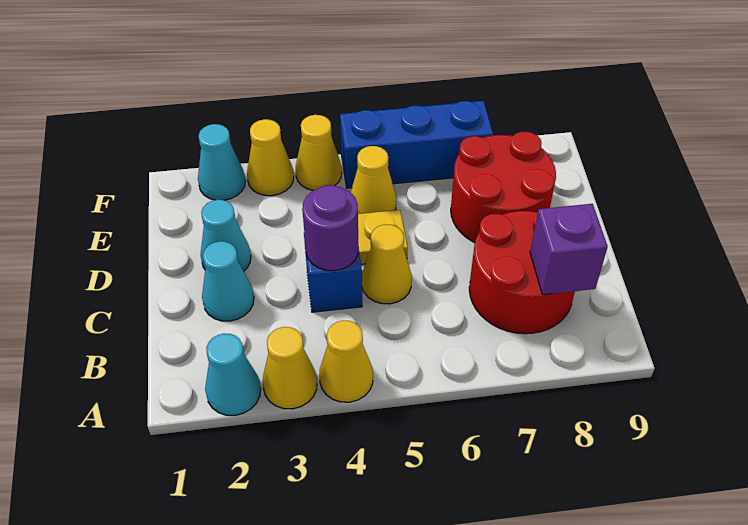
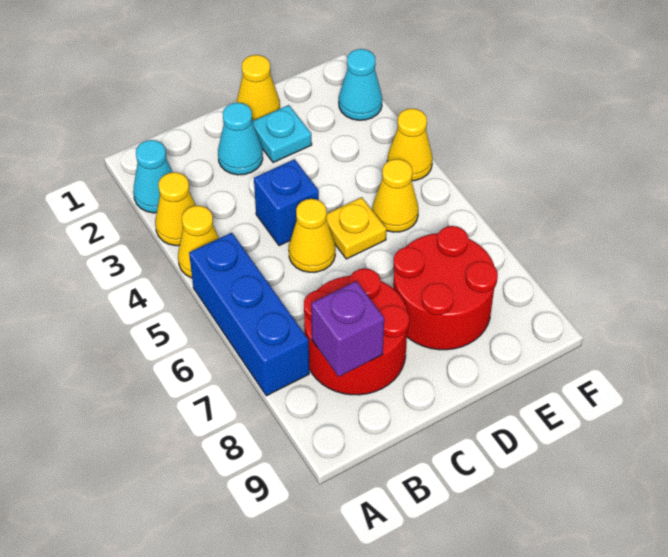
purple round brick C4 level 2 -> none
cyan cone D2 level 1 -> cyan plate D2 level 1
yellow cone F3 level 1 -> yellow cone D1 level 1
blue brick F5:F7 level 1 -> blue brick A5:A7 level 1

